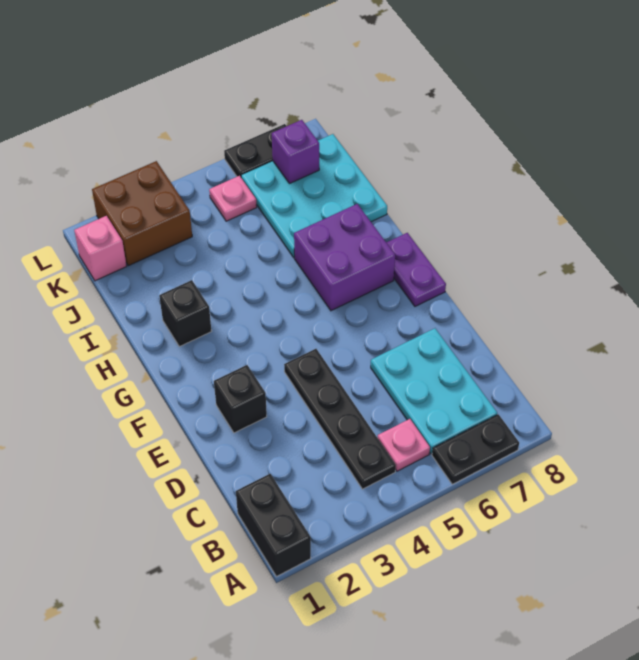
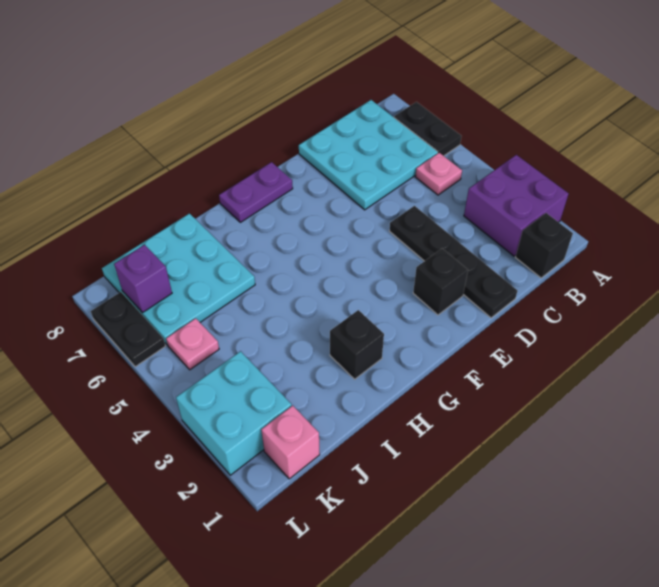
black brick A1:B1 level 1 -> black brick B1 level 1
black plate B4:E4 level 1 -> black plate D1:D4 level 1
cyan plate B6:D7 level 1 -> cyan plate B6:D8 level 1
purple brick G6:H7 level 1 -> purple brick A2:B3 level 1
brown brick K2:L3 level 1 -> cyan brick K2:L3 level 1

